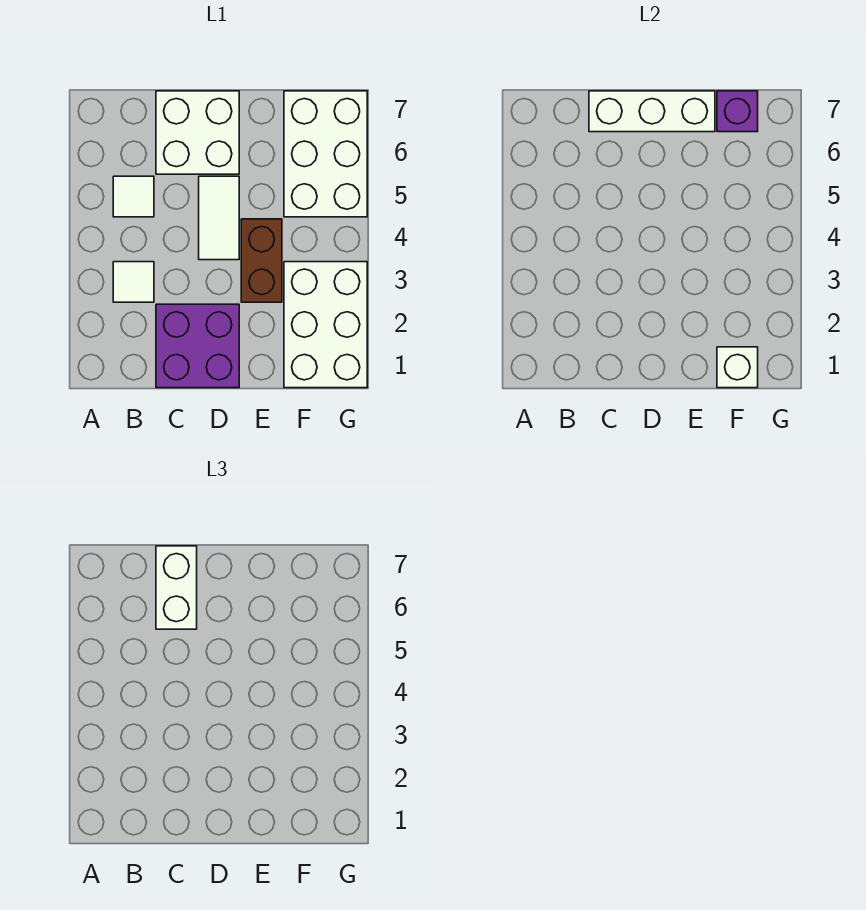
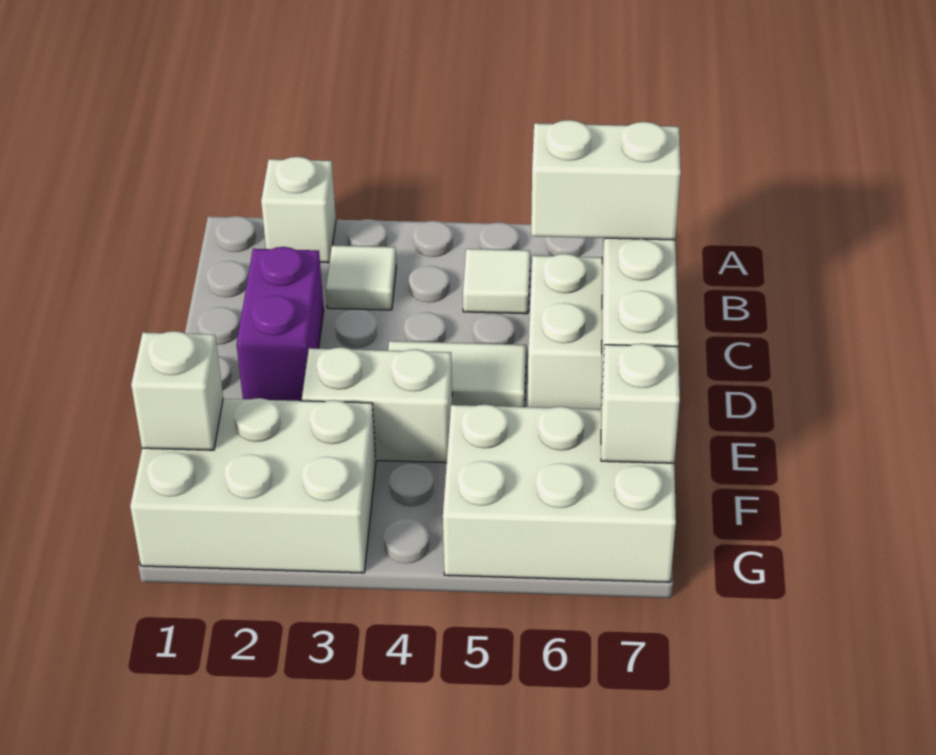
none -> white brick A2 level 1
purple brick C1:D2 level 1 -> purple brick C2:D2 level 1
brown brick E3:E4 level 1 -> white brick E3:E4 level 1
purple brick F7 level 2 -> white brick F7 level 2

